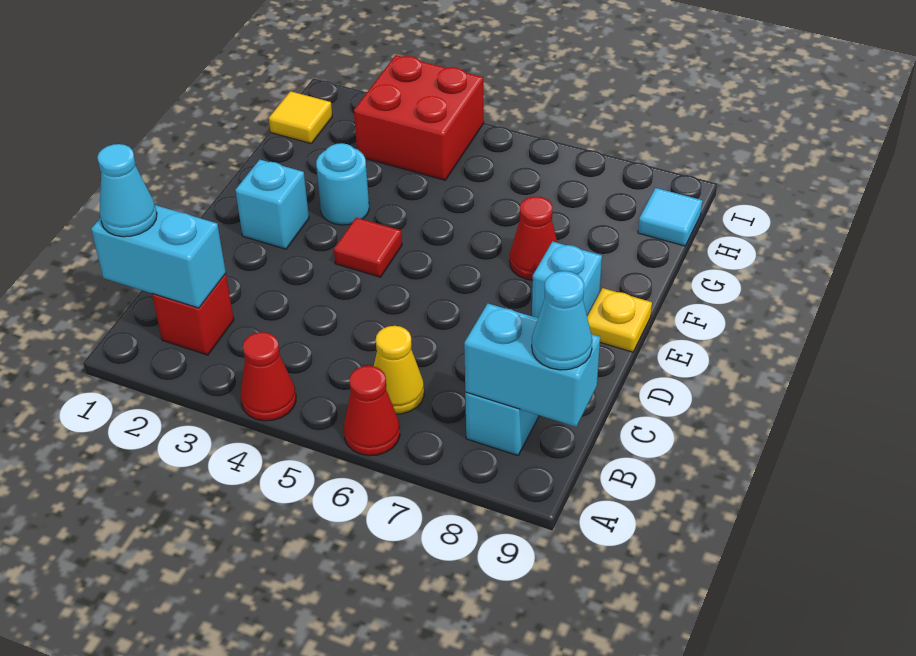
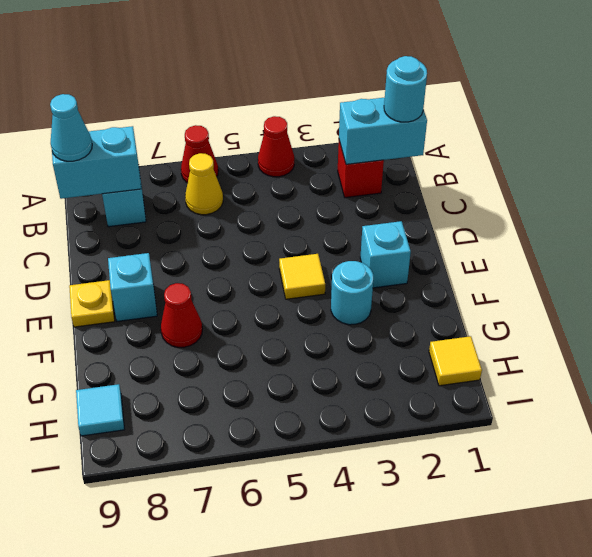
cyan cone B1 level 3 -> cyan round brick B1 level 3
red tile E4 level 1 -> yellow tile E4 level 1
red brick H3:I4 level 1 -> none

